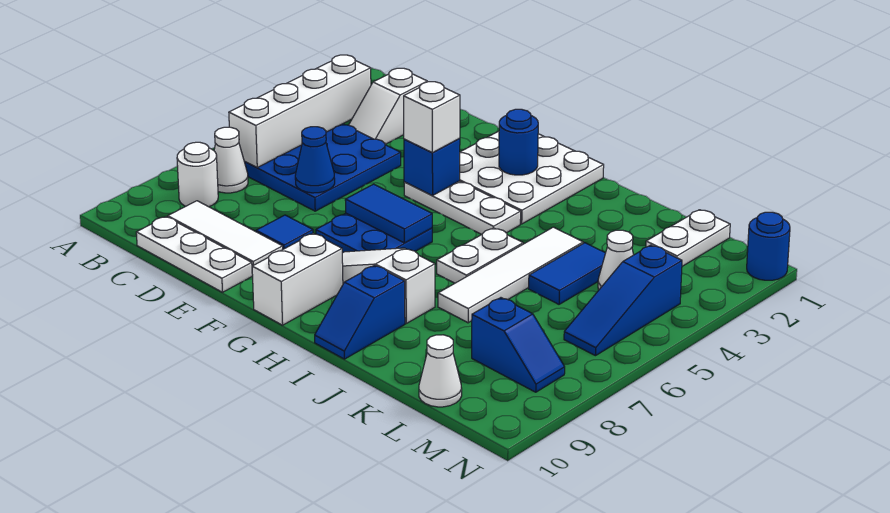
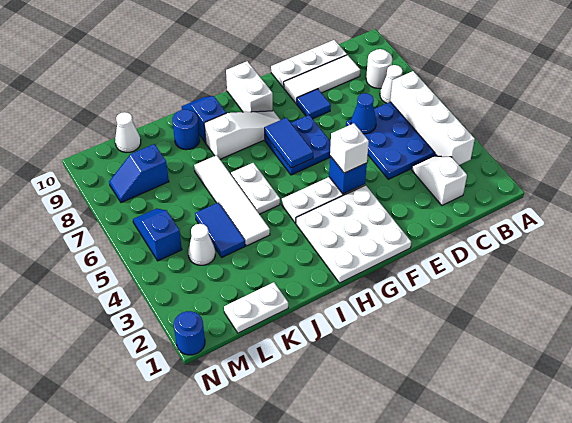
blue tile F6:G6 level 2 -> blue tile G6:G7 level 2
blue round brick G2 level 2 -> blue round brick J9 level 1
white plate L1:L2 level 1 -> white plate K1:L1 level 1
blue slope M4:M6 level 1 top 4 -> blue slope M5:M6 level 1 top 5

